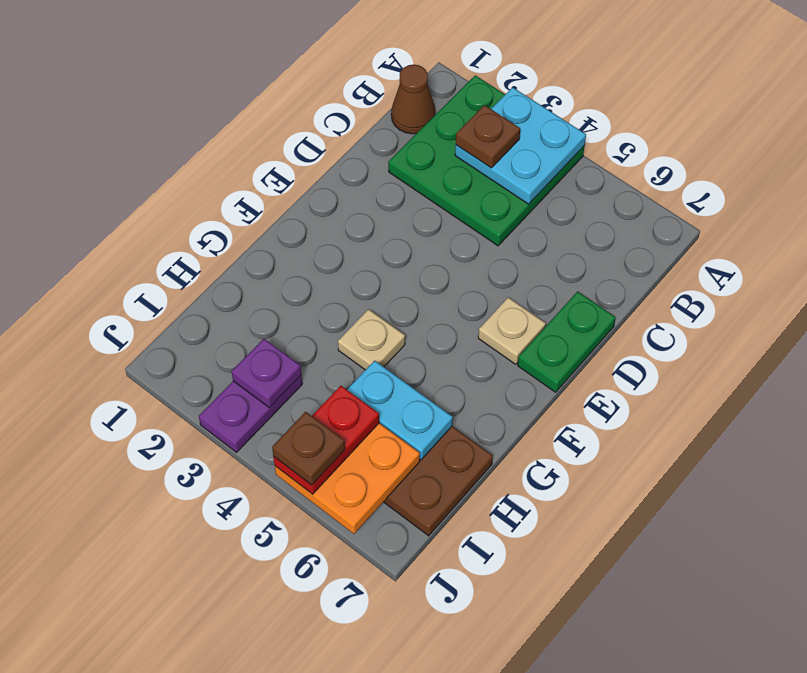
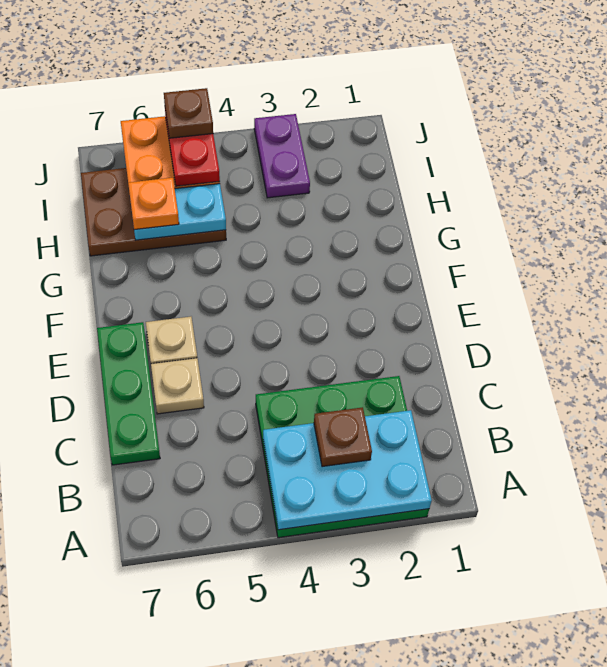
cyan plate A3:B4 level 2 -> cyan plate A2:B4 level 2
brown cone B1 level 1 -> none
green plate D7:E7 level 1 -> green plate C7:E7 level 1
tan plate G4 level 1 -> tan plate D6 level 1
none -> orange plate H6 level 3
purple plate I3 level 2 -> none

